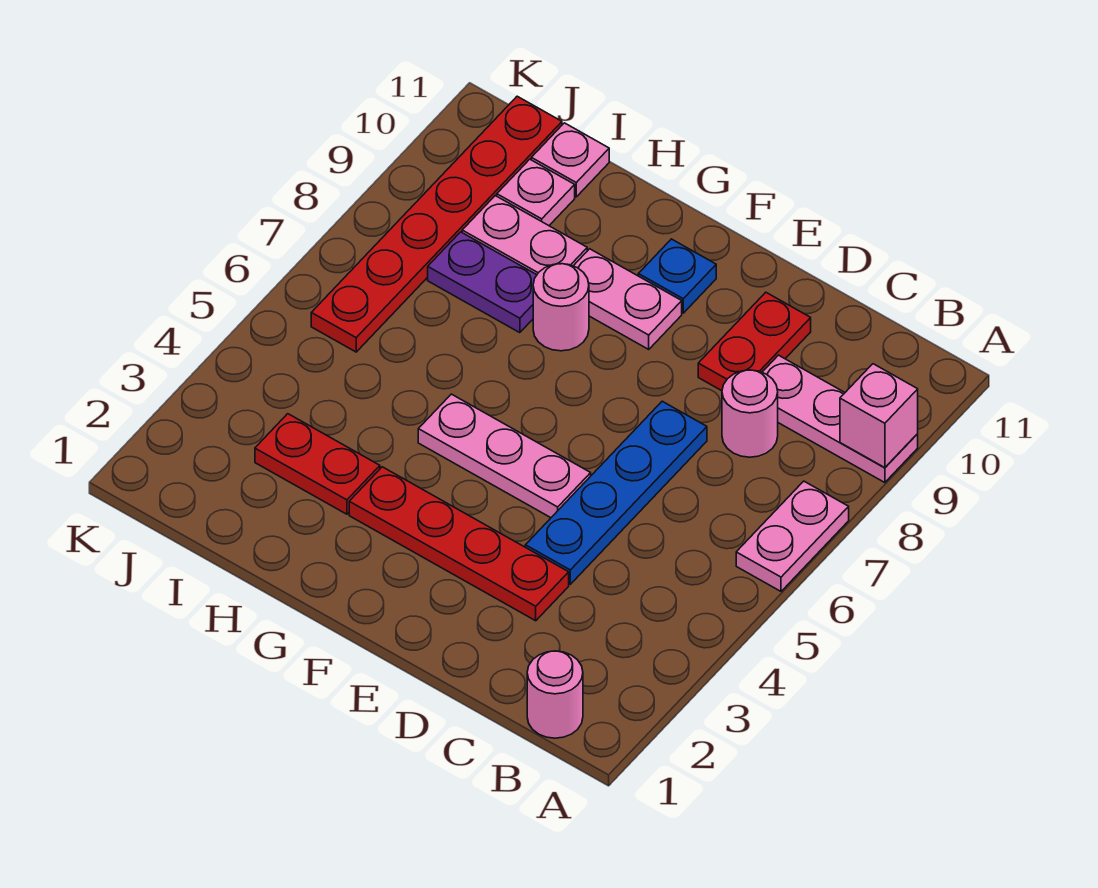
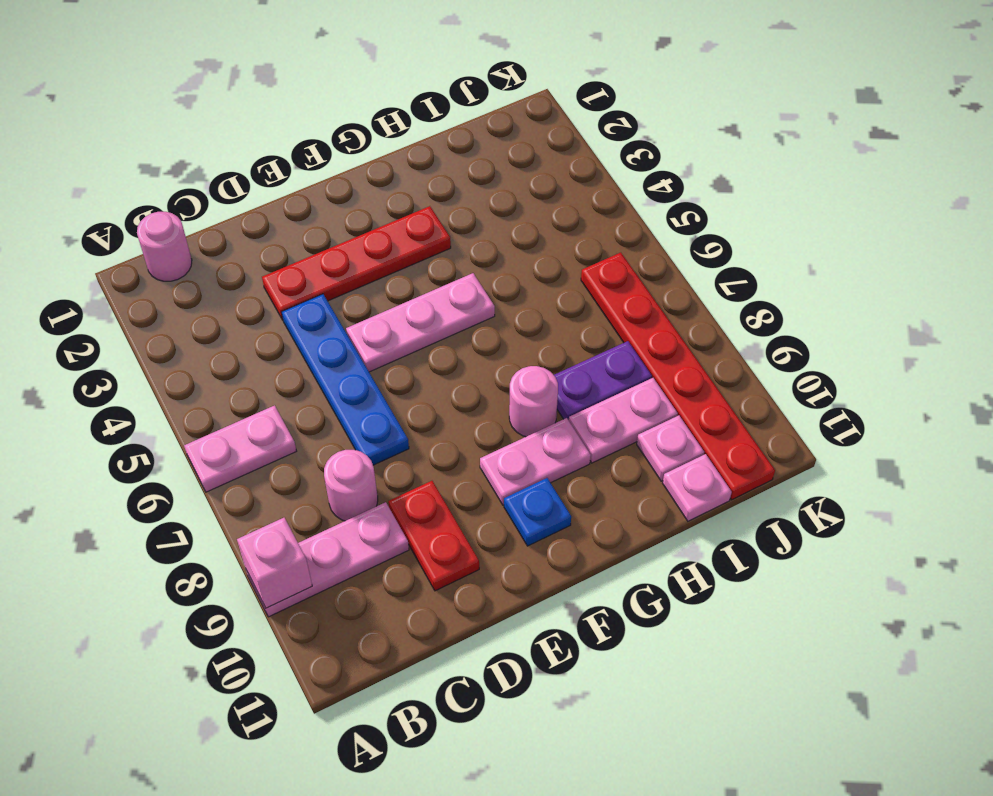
pink plate A6:A7 level 1 -> pink plate A6:B6 level 1
red plate H3:I3 level 1 -> none

